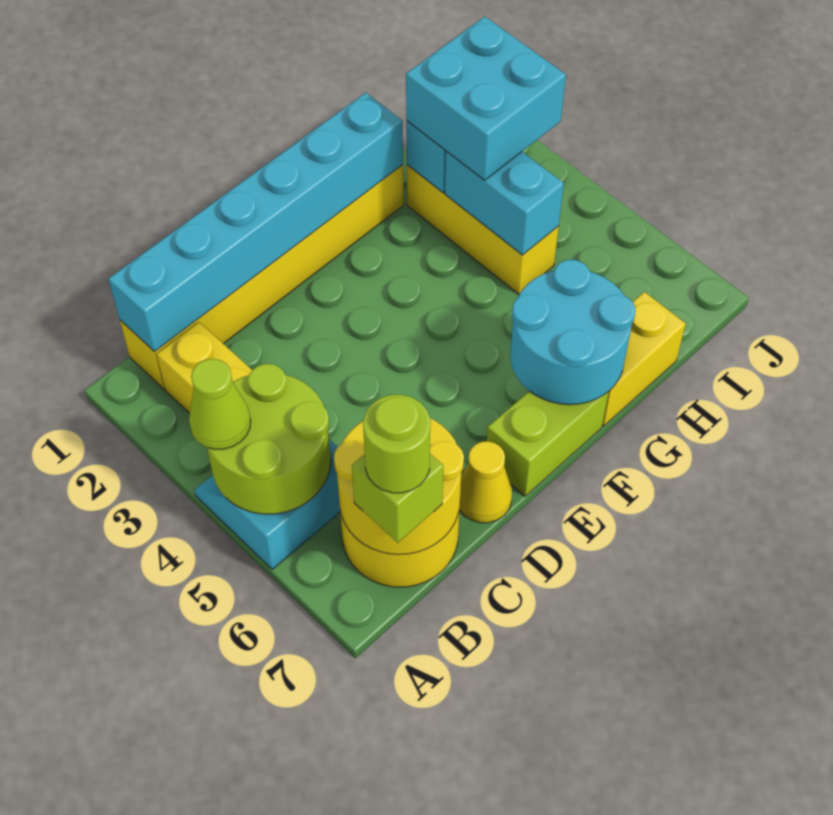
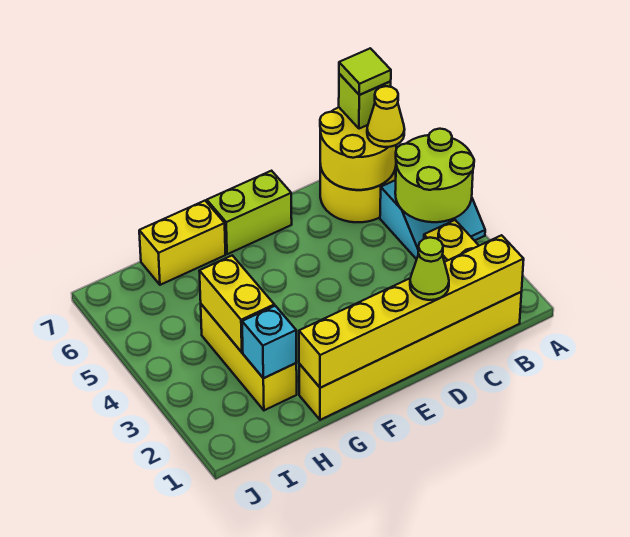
lime cone A4 level 3 -> lime cone D1 level 3
cyan brick B1:G1 level 2 -> yellow brick B1:G1 level 2
lime round brick B7 level 4 -> lime tile B7 level 4
yellow cone D7 level 1 -> yellow cone B6 level 3
cyan round brick F6:G7 level 2 -> none
cyan brick H2:I3 level 3 -> none
cyan brick H3:H4 level 2 -> yellow brick H3:H4 level 2

